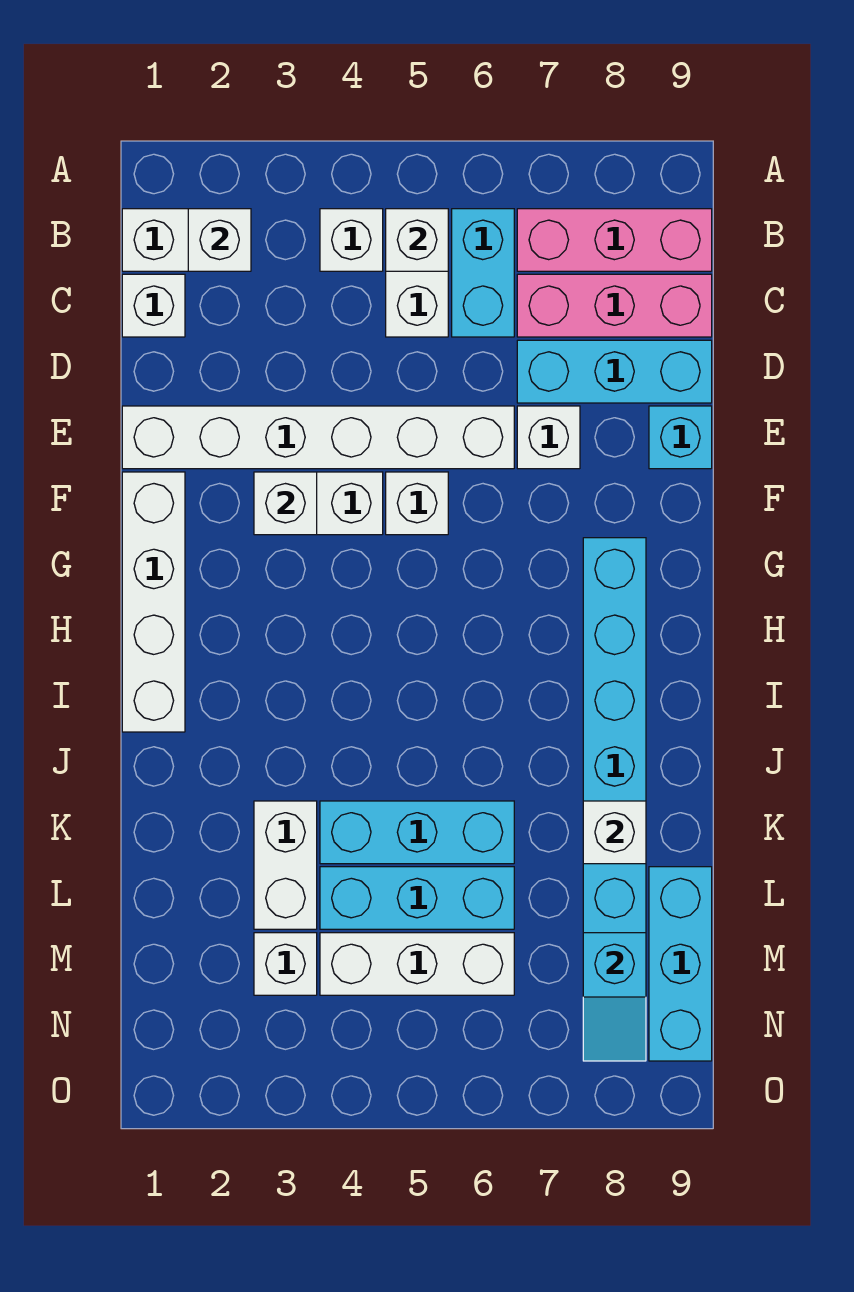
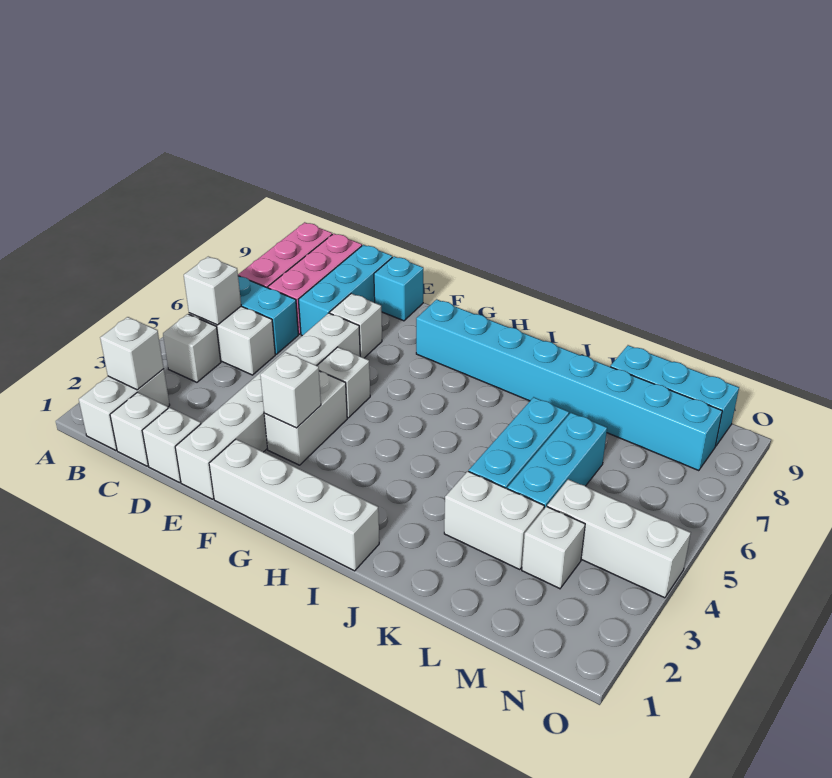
white brick K8 level 2 -> white brick D1 level 1
white brick M4:M6 level 1 -> white brick M4:O4 level 1
cyan slope M8:N8 level 2 top M -> none

